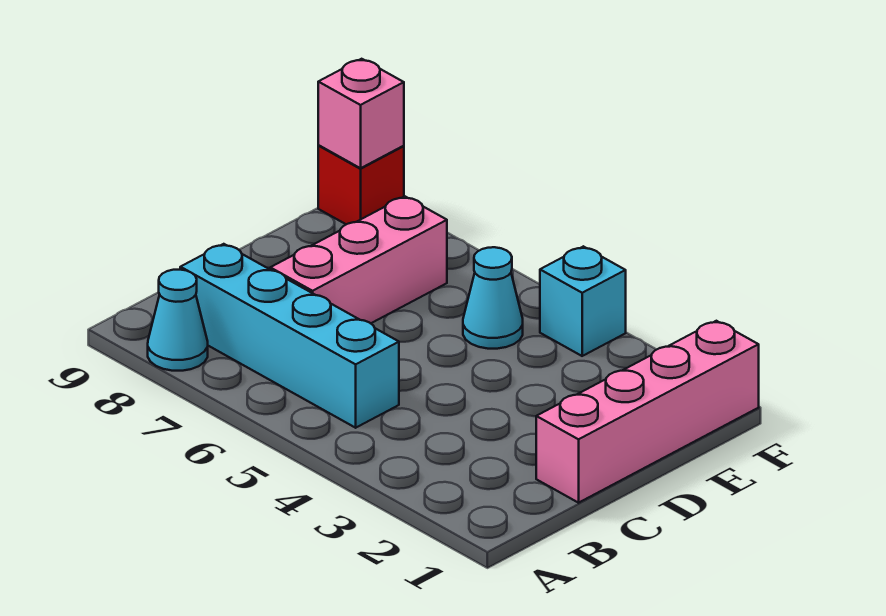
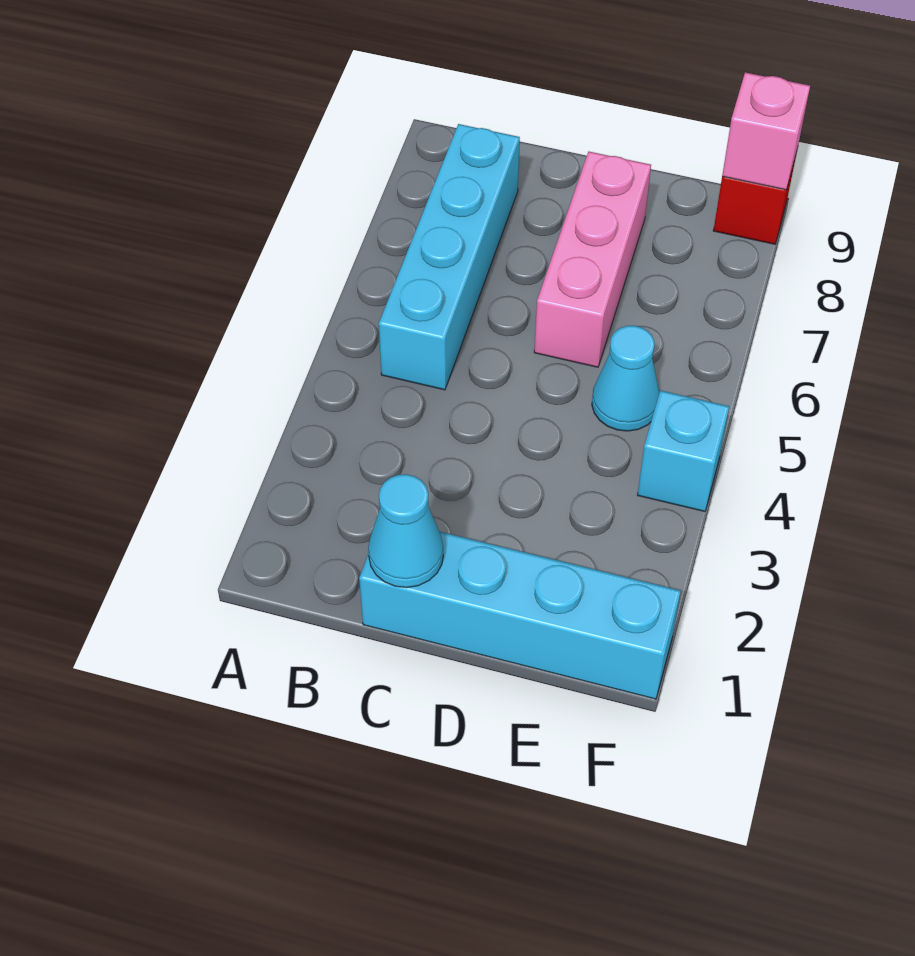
cyan cone A8 level 1 -> cyan cone C1 level 2
pink brick C1:F1 level 1 -> cyan brick C1:F1 level 1
pink brick C7:E7 level 1 -> pink brick D6:D8 level 1

